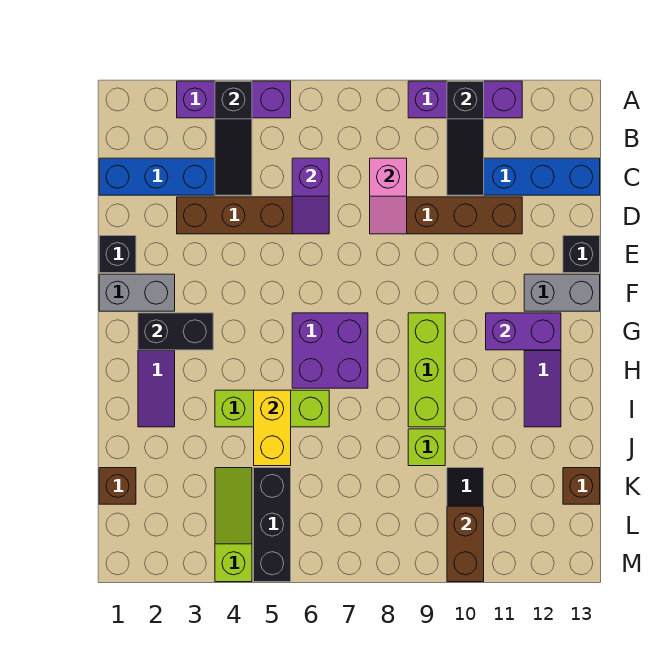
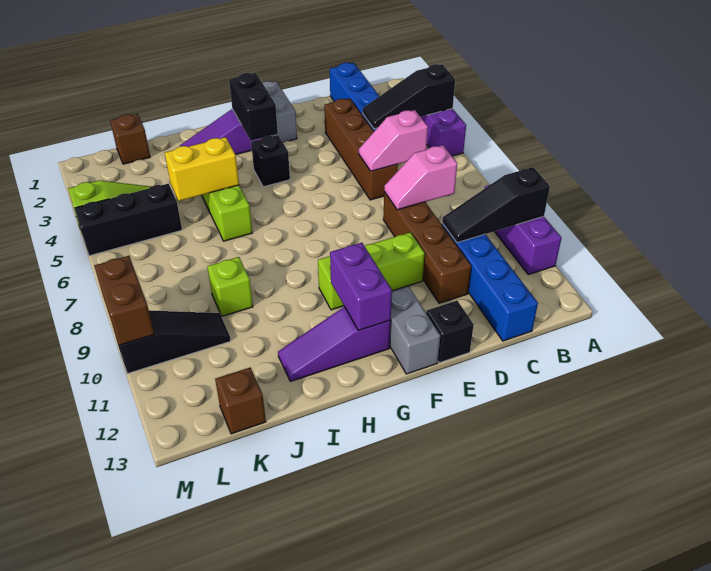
purple slope C6:D6 level 2 top C -> pink slope C6:D6 level 2 top C
black brick E1 level 1 -> black brick G4 level 1
purple brick G6:H7 level 1 -> none
lime brick G9:I9 level 1 -> lime brick E10:G10 level 1
brown brick L10:M10 level 2 -> brown brick M9:M10 level 2

